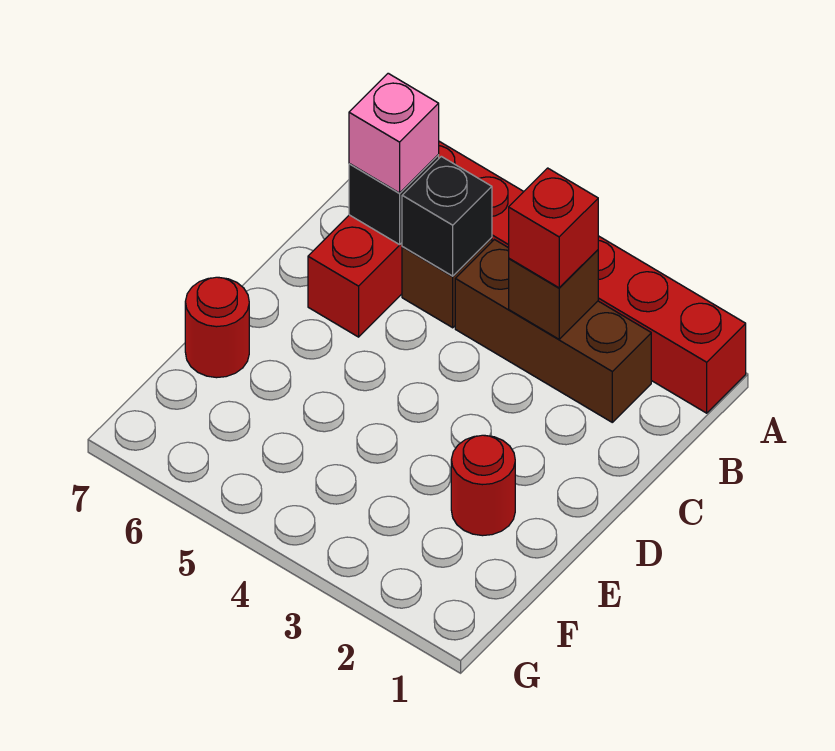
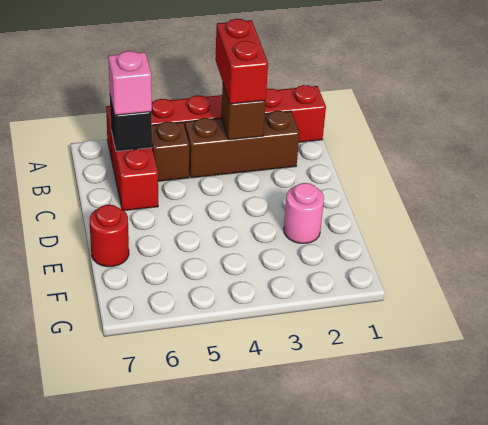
red brick B3 level 3 -> red brick A3:B3 level 3
black brick B5 level 2 -> none
red round brick E2 level 1 -> pink round brick E2 level 1

